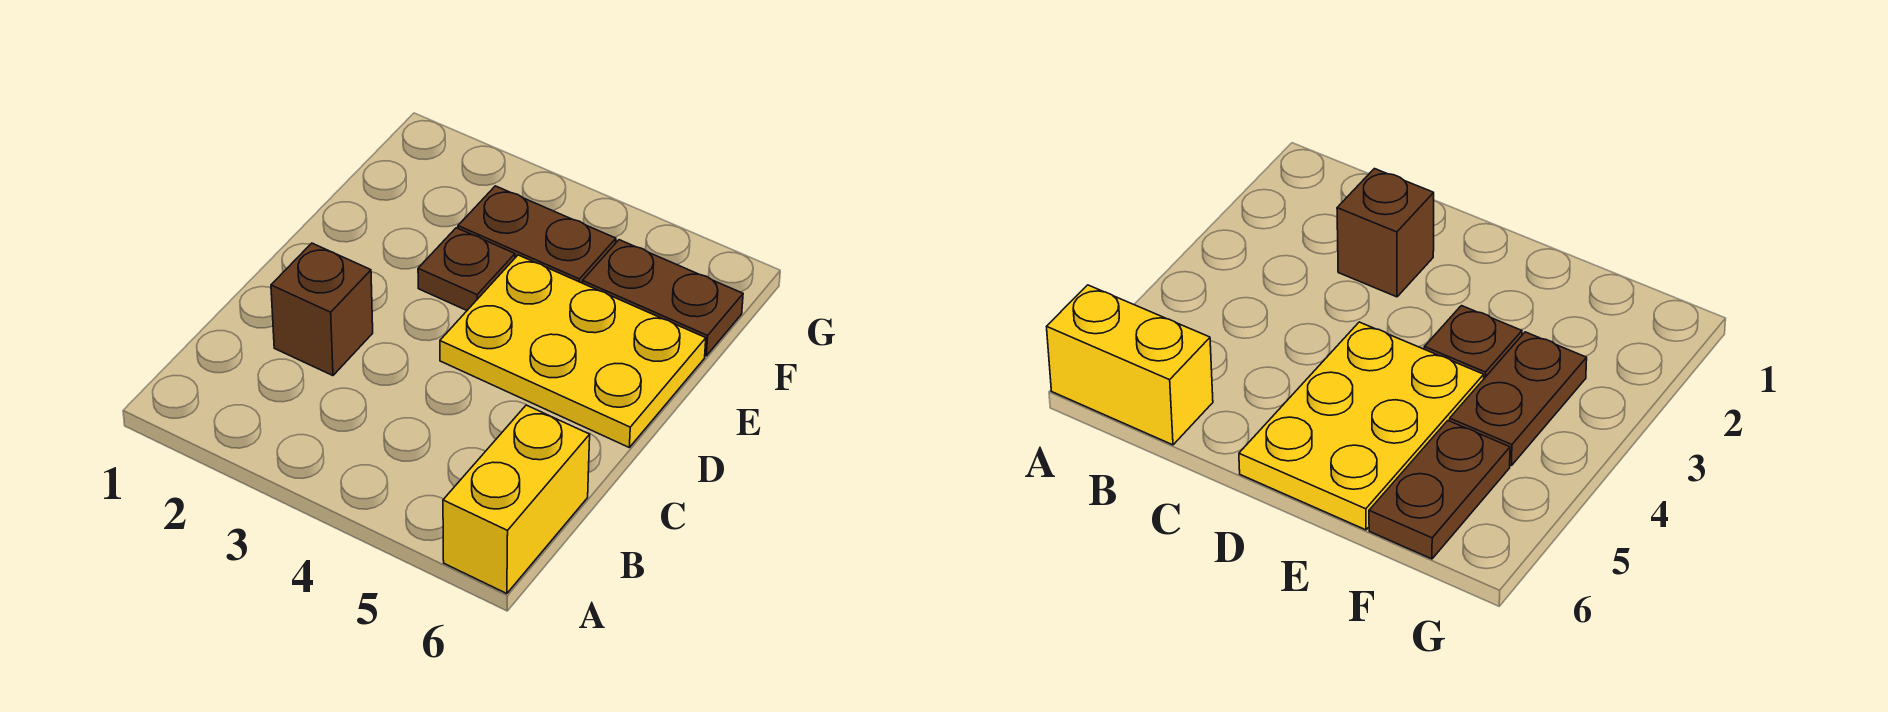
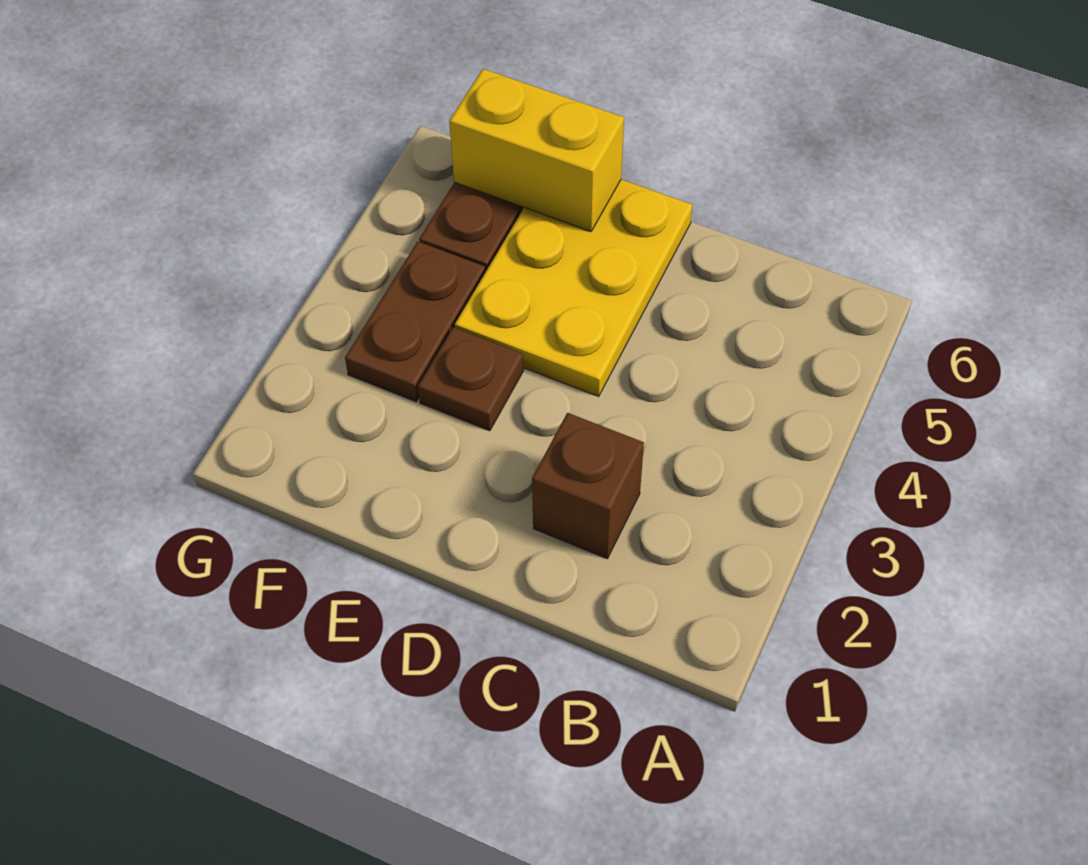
yellow brick A6:B6 level 1 -> yellow brick E6:F6 level 2

